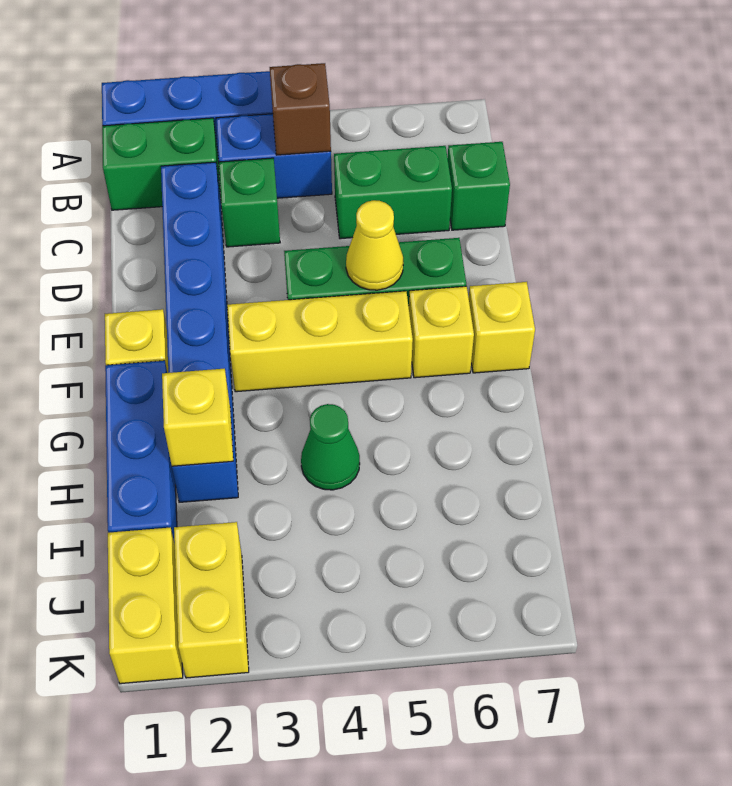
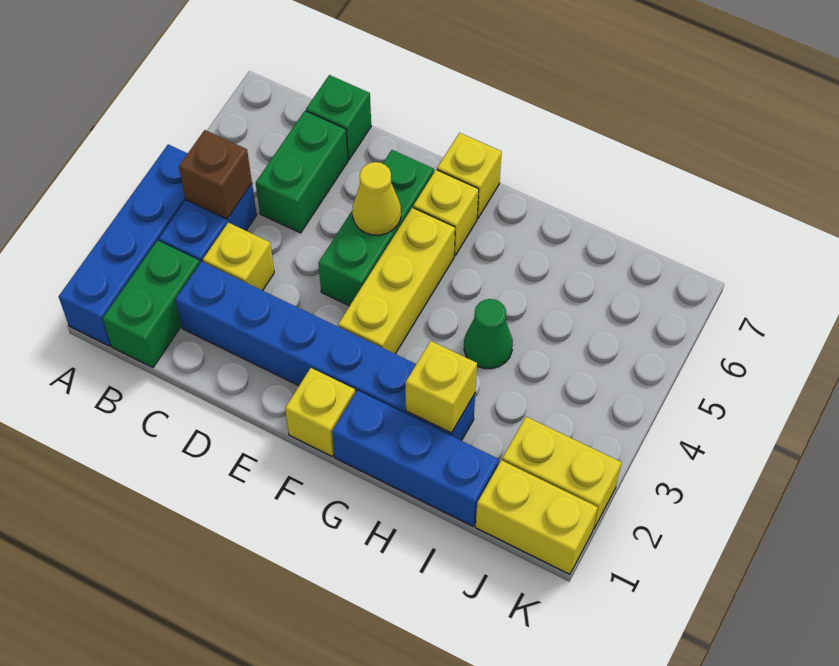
green brick C3 level 1 -> yellow brick C3 level 1

